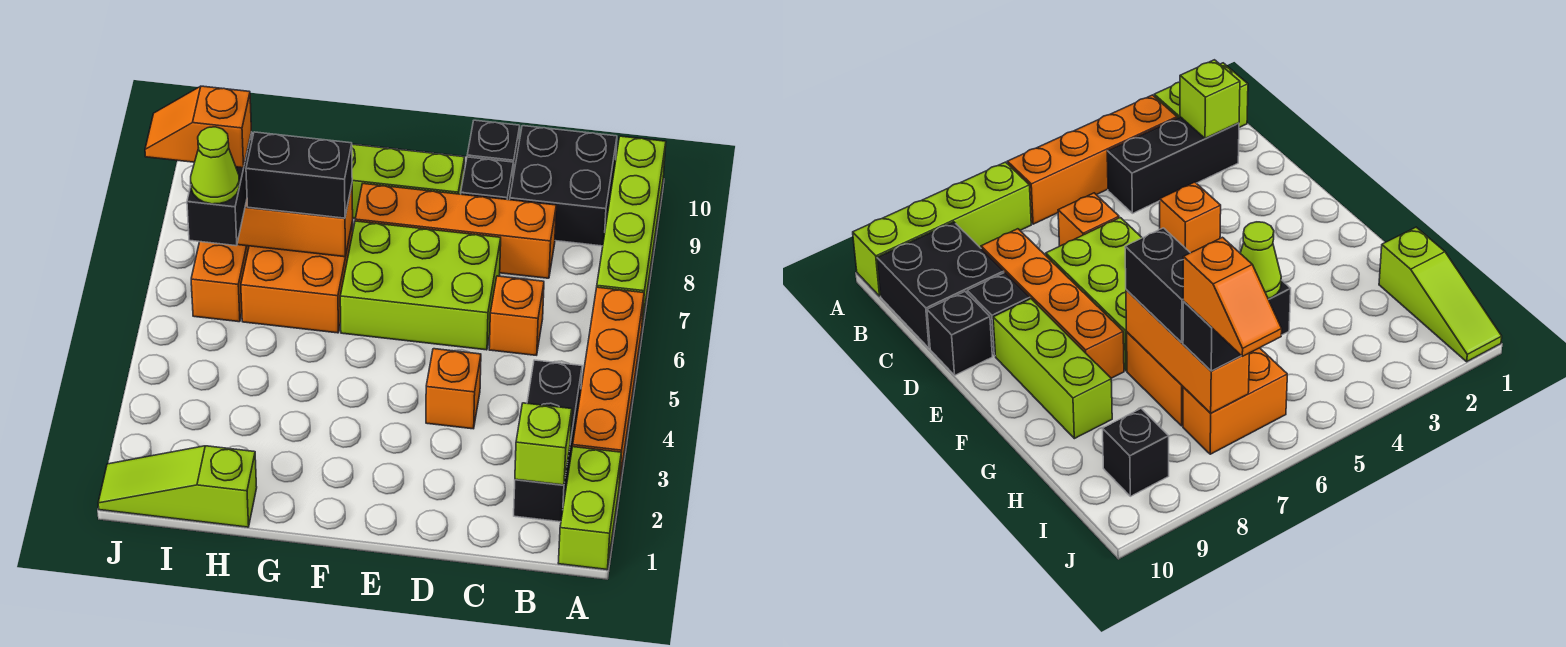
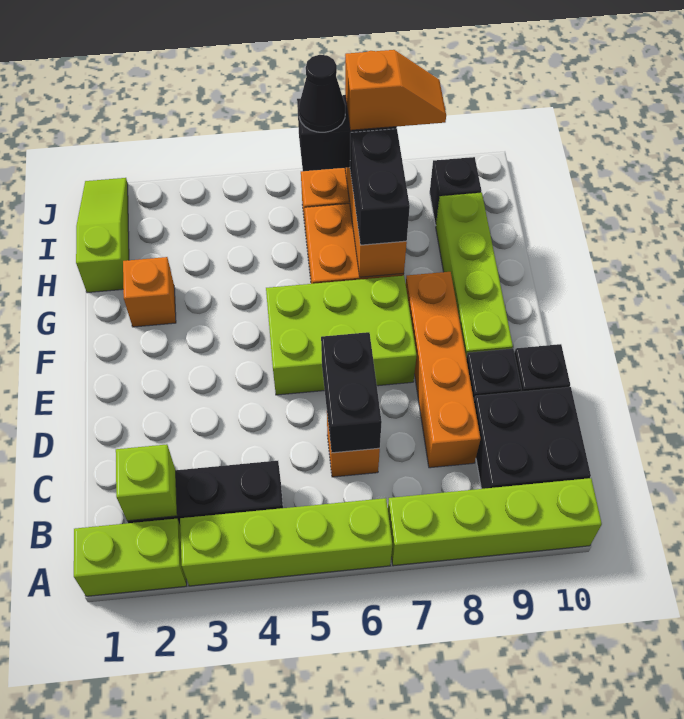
orange brick A3:A6 level 1 -> lime brick A3:A6 level 1
none -> black brick C6:D6 level 2
orange brick D4 level 1 -> orange brick G2 level 1
lime brick D6:F7 level 1 -> lime brick E5:F7 level 1
lime brick E9:G9 level 1 -> lime brick E9:H9 level 1
lime cone I6 level 4 -> black cone I6 level 4
orange slope I7:J7 level 4 top I -> orange slope I7:I8 level 4 top 7

